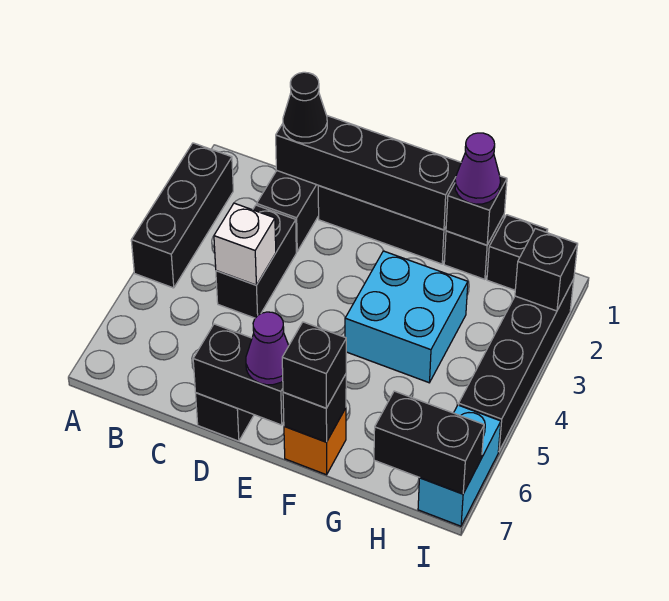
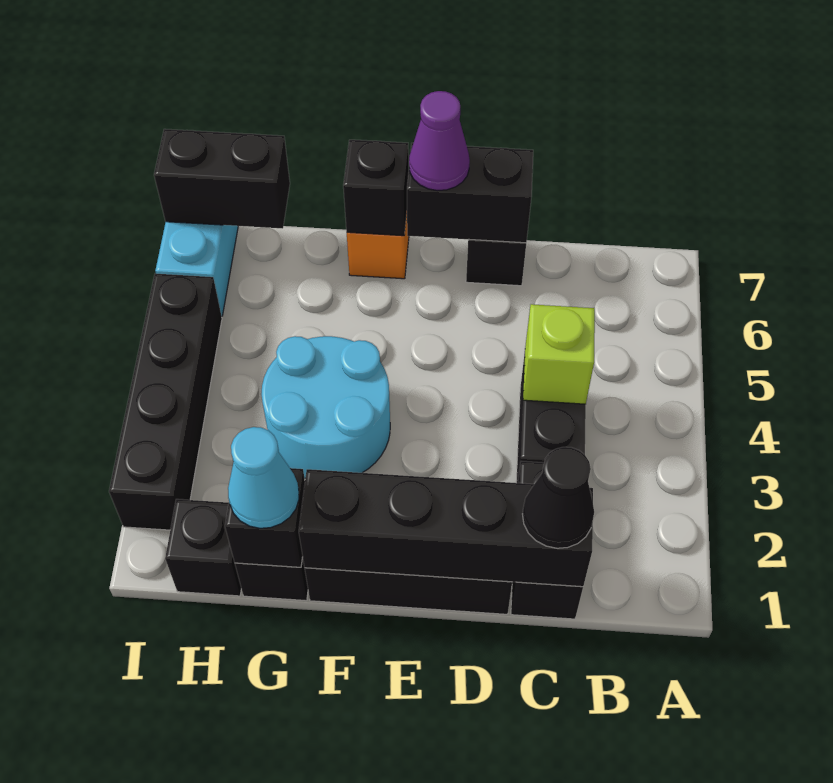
black brick A2:A4 level 1 -> none
white brick C4 level 2 -> lime brick C4 level 2
cyan brick F3:G4 level 1 -> cyan round brick F3:G4 level 1
black brick F7 level 3 -> none
purple cone G1 level 3 -> cyan cone G1 level 3
black brick I2 level 2 -> none

